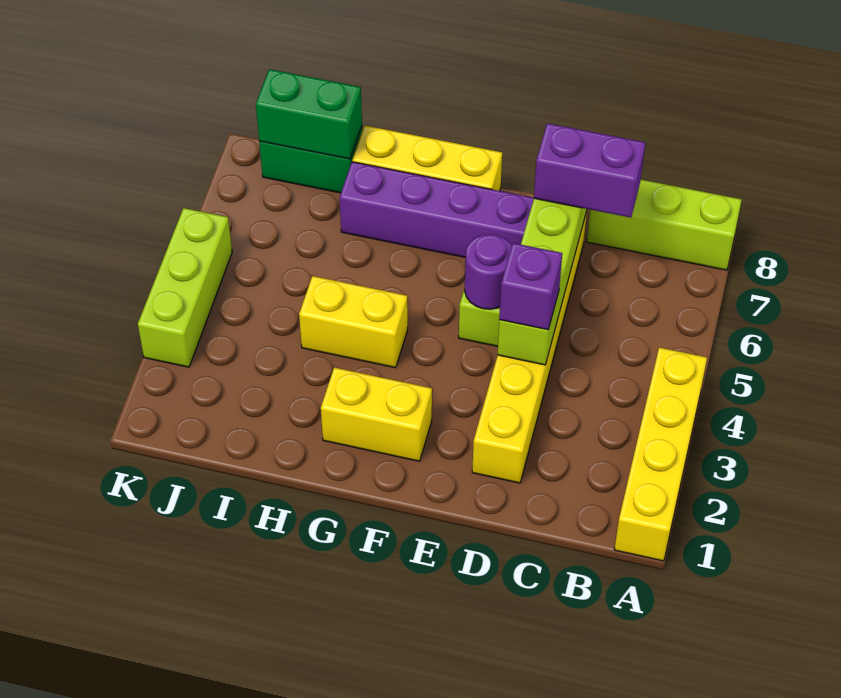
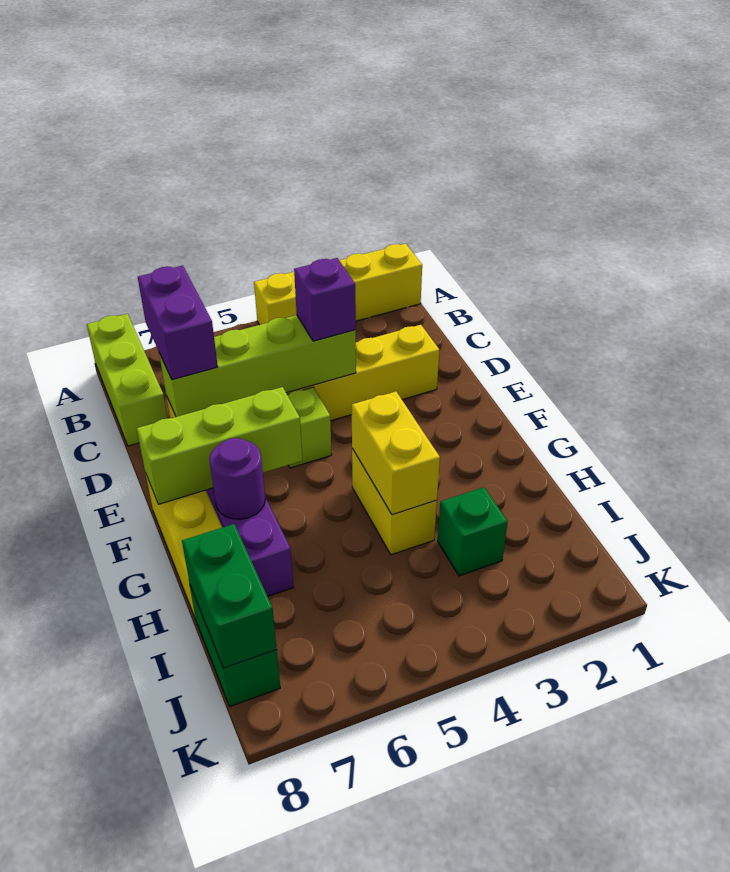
purple round brick E5 level 2 -> purple round brick G7 level 2
yellow brick F2:G2 level 1 -> yellow brick G4:H4 level 2
none -> green brick I3 level 1
lime brick K3:K5 level 1 -> lime brick F6:F8 level 2

